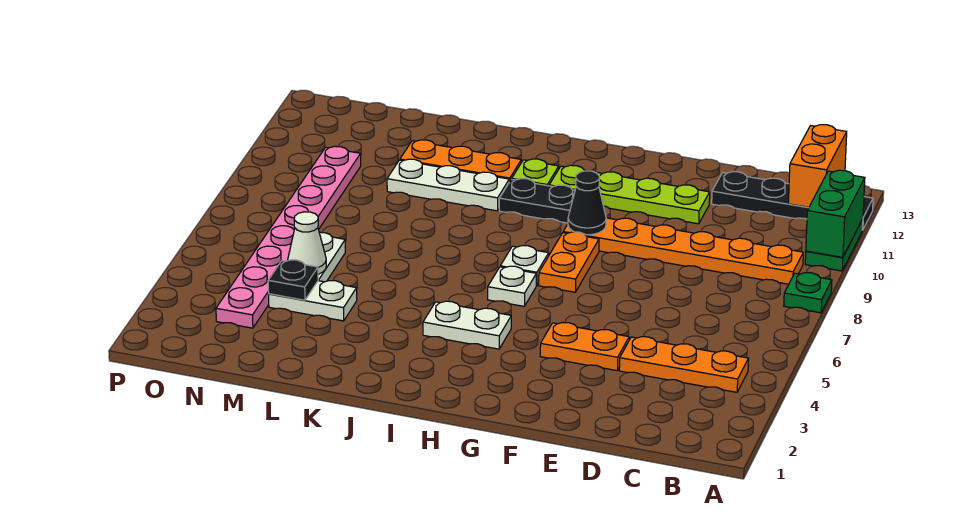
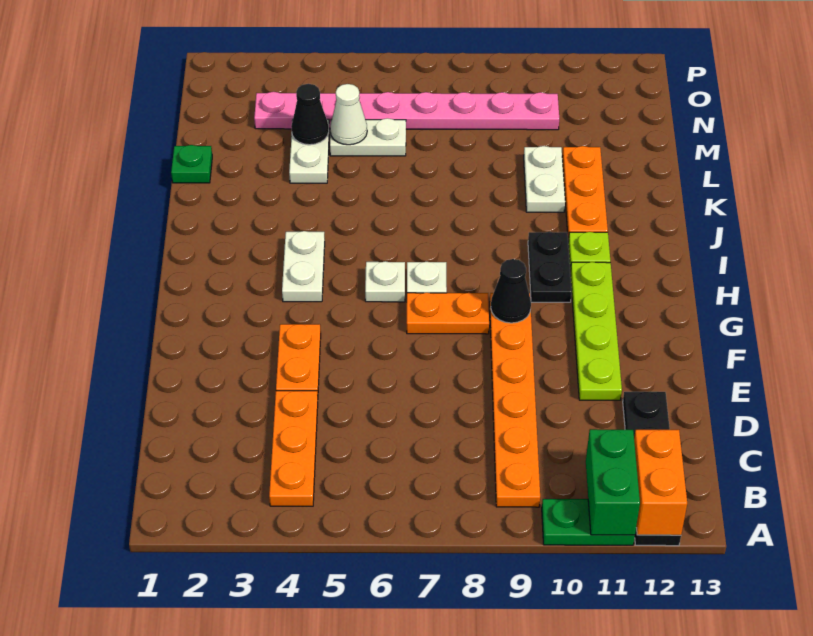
green plate A8 level 1 -> green plate L1 level 1
green brick A10:A11 level 2 -> green brick A11:B11 level 2
orange brick B12:B13 level 2 -> orange brick A12:B12 level 2
white plate J10:L10 level 1 -> white plate K10:L10 level 1
black plate M4 level 2 -> black cone M4 level 2

